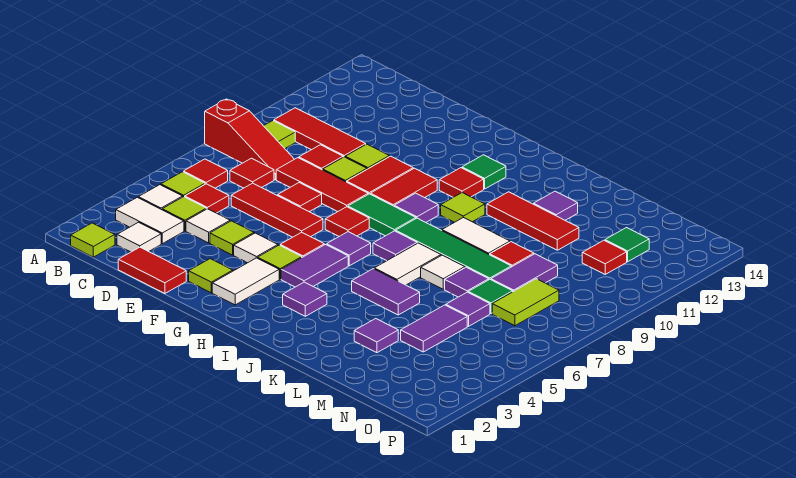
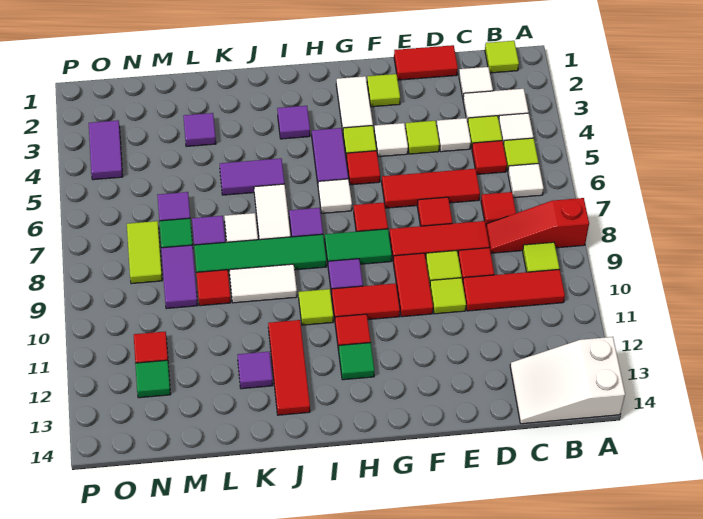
none -> white slope A13:C14 level 1 top A
red tile B6 level 1 -> white tile B6 level 1
red tile G9:G10 level 1 -> red tile G10:H10 level 1
purple tile H6 level 1 -> white tile H6 level 1
red tile J11:L11 level 1 -> red tile J11:J13 level 1
purple tile M4:M5 level 1 -> purple tile O3:O4 level 1

